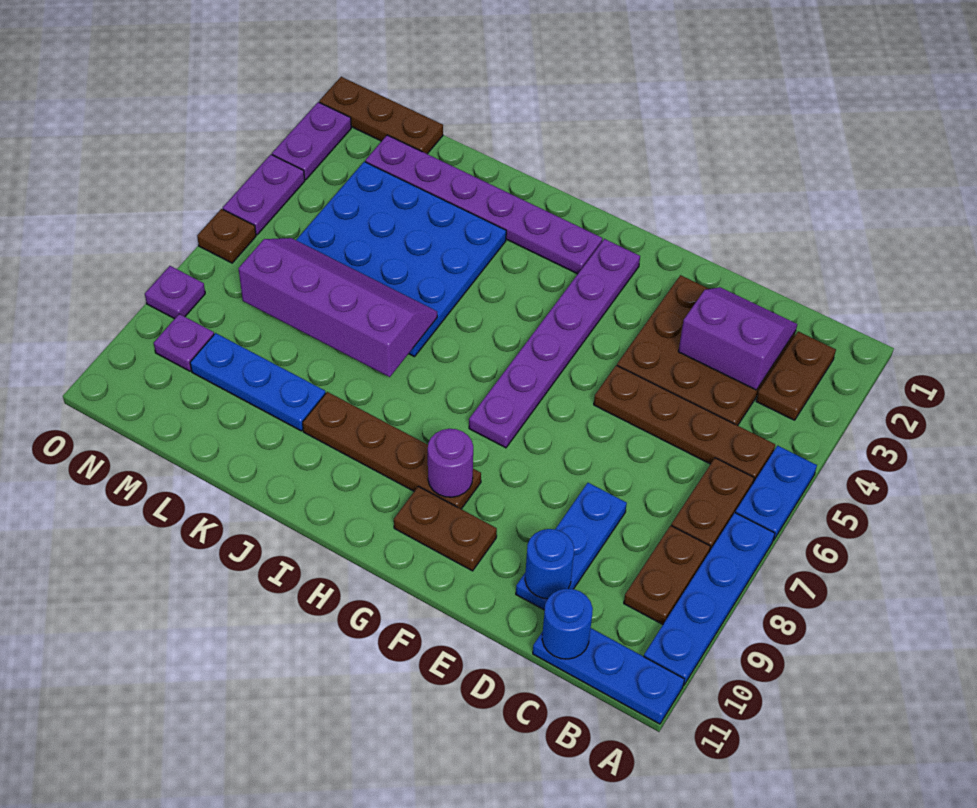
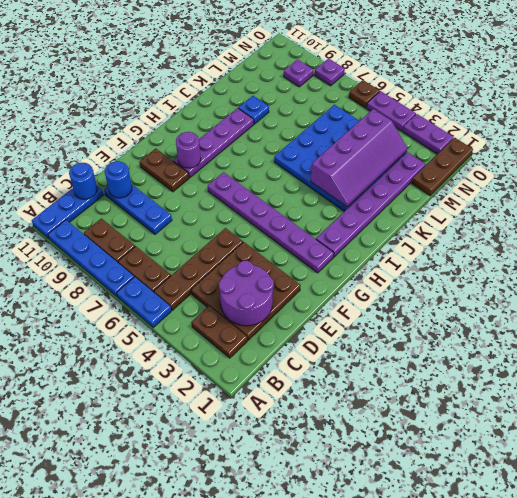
purple slope C2:D3 level 2 top 3 -> purple round brick C2:D3 level 2
brown plate F10:G10 level 1 -> brown plate F9:F10 level 1
brown plate G9:J9 level 1 -> purple plate G9:J9 level 1
purple slope J6:M7 level 2 top 7 -> purple slope J3:M4 level 2 top 4
blue plate K9:M9 level 1 -> blue plate K9 level 1

